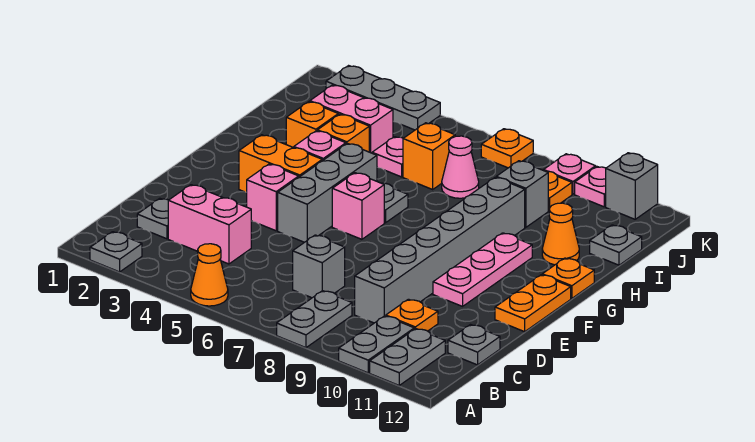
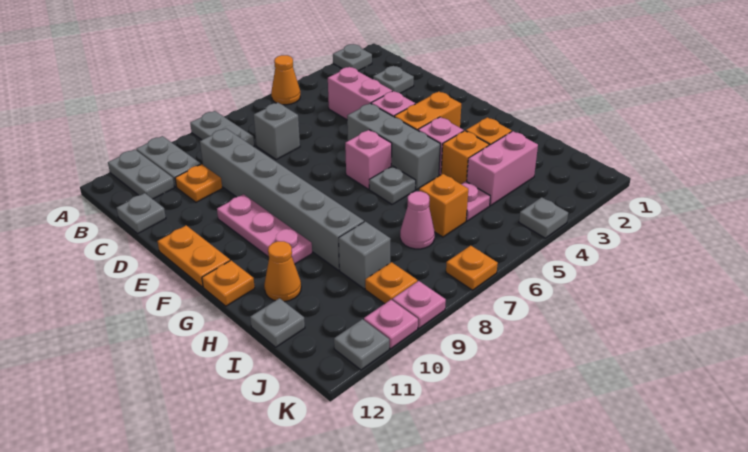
pink brick C3:C4 level 1 -> pink brick C4:D4 level 1
grey plate K2:K4 level 1 -> grey plate K4 level 1
grey brick K11 level 1 -> grey plate K11 level 1

